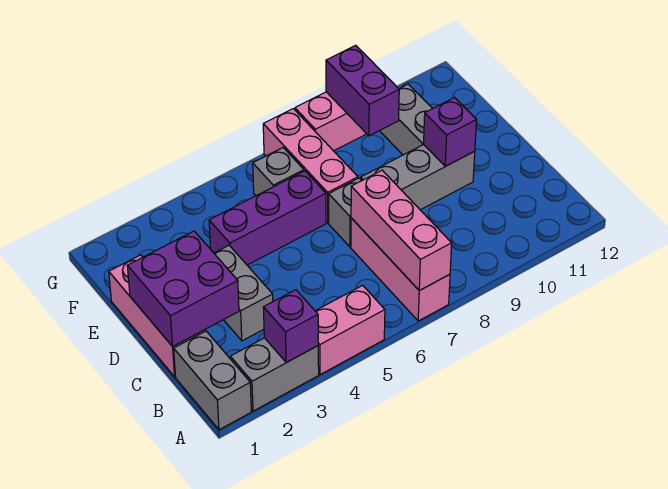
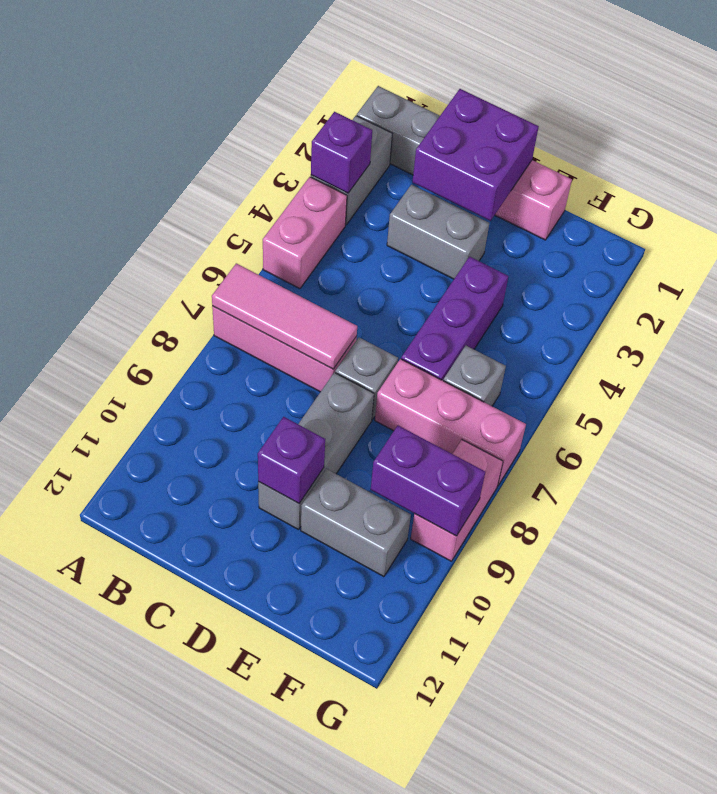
pink brick A7:C7 level 2 -> pink tile A7:C7 level 2

